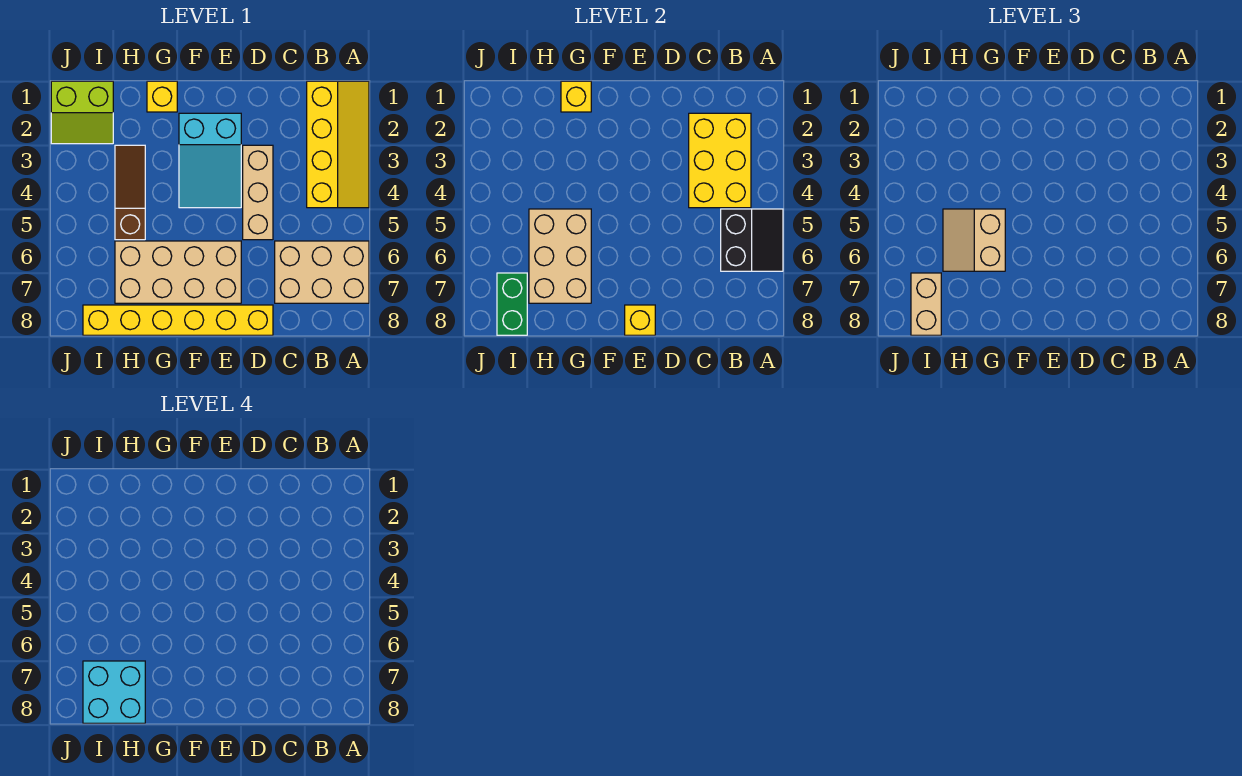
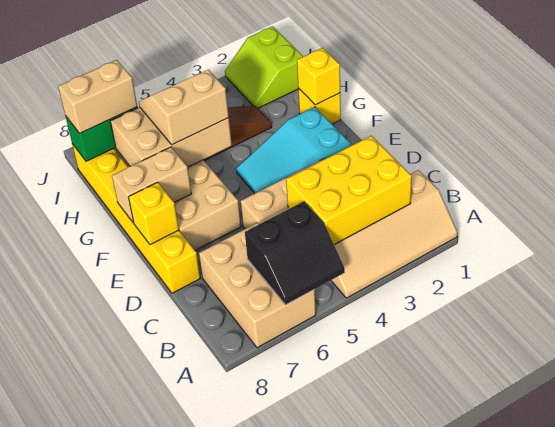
yellow slope A1:B4 level 1 top B -> tan slope A1:B4 level 1 top B
none -> tan brick F7:F8 level 2
cyan brick H7:I8 level 4 -> none

